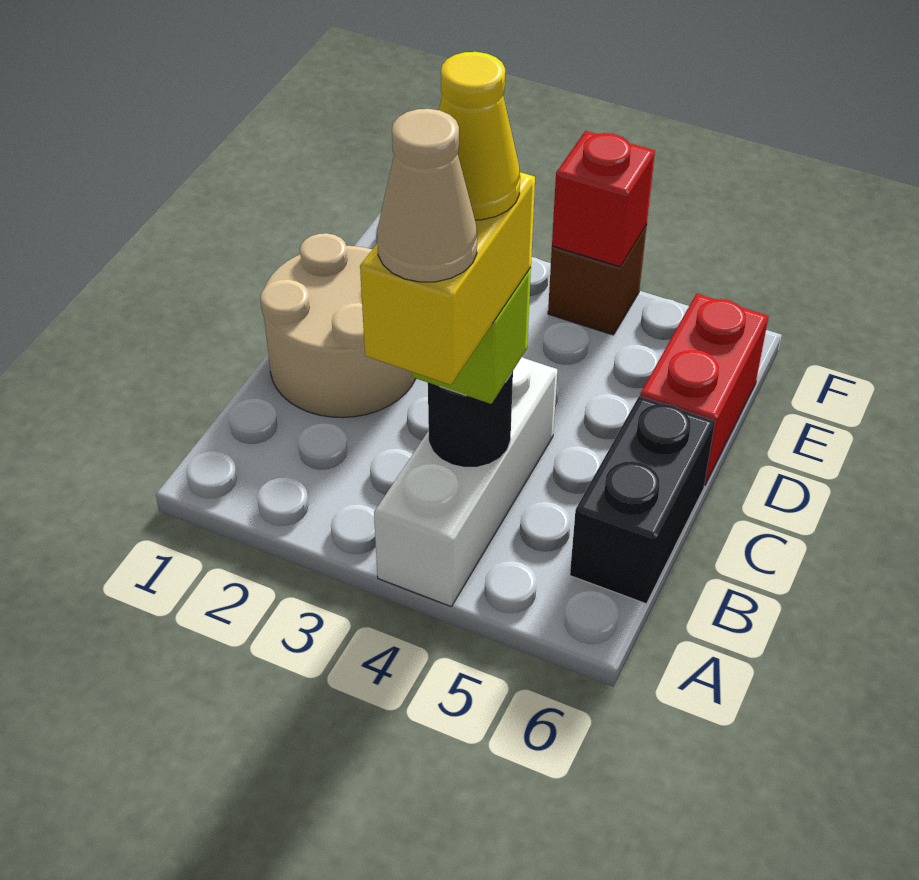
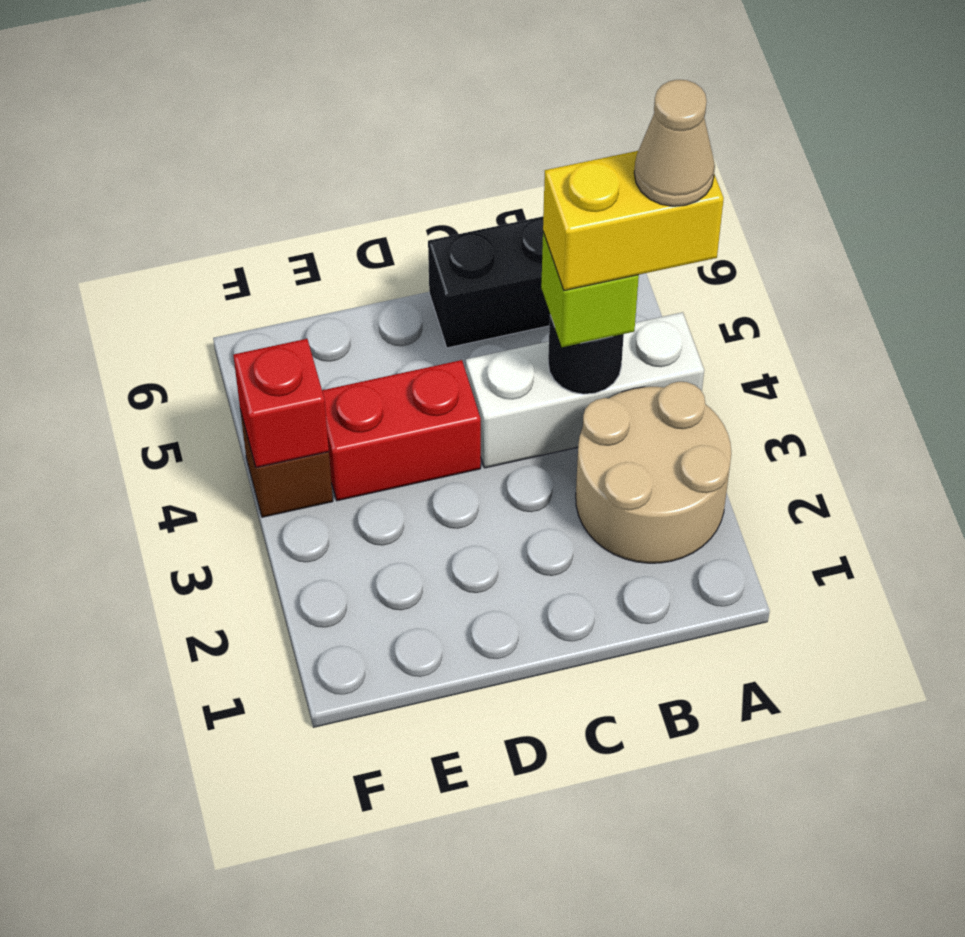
yellow cone B4 level 5 -> none
tan round brick C1:D2 level 1 -> tan round brick A2:B3 level 1
red brick D6:E6 level 1 -> red brick D4:E4 level 1

